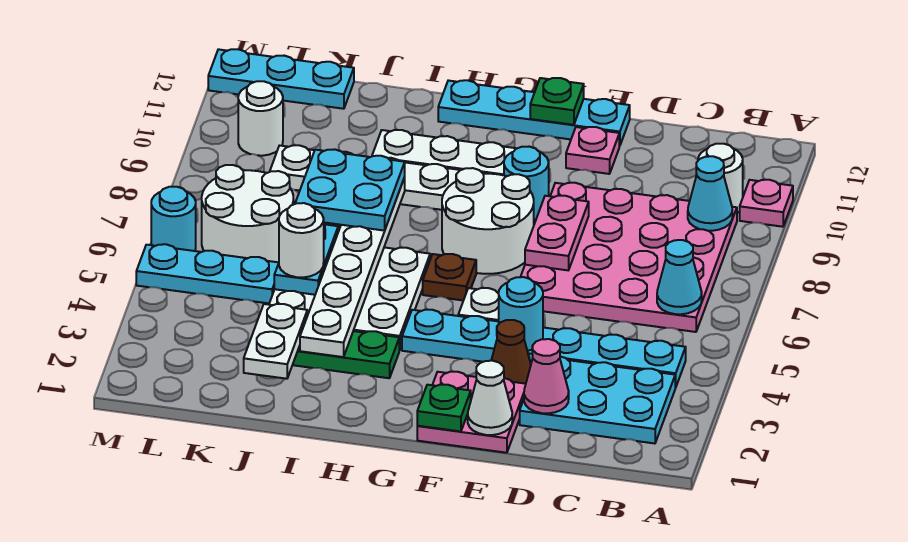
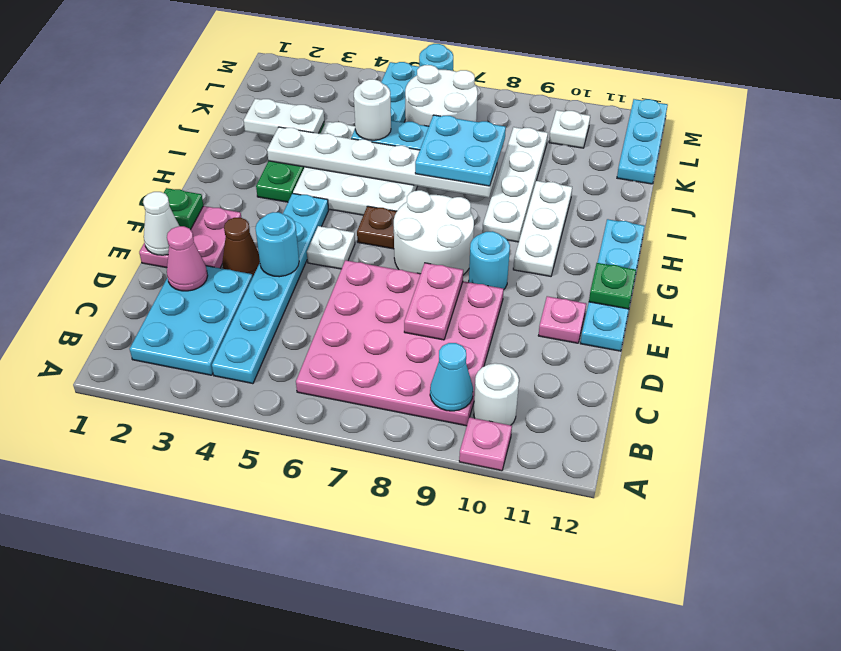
cyan cone B6 level 2 -> none
pink plate E7:E8 level 2 -> pink plate D8:E8 level 2
white round brick L10 level 1 -> white plate L10 level 1

